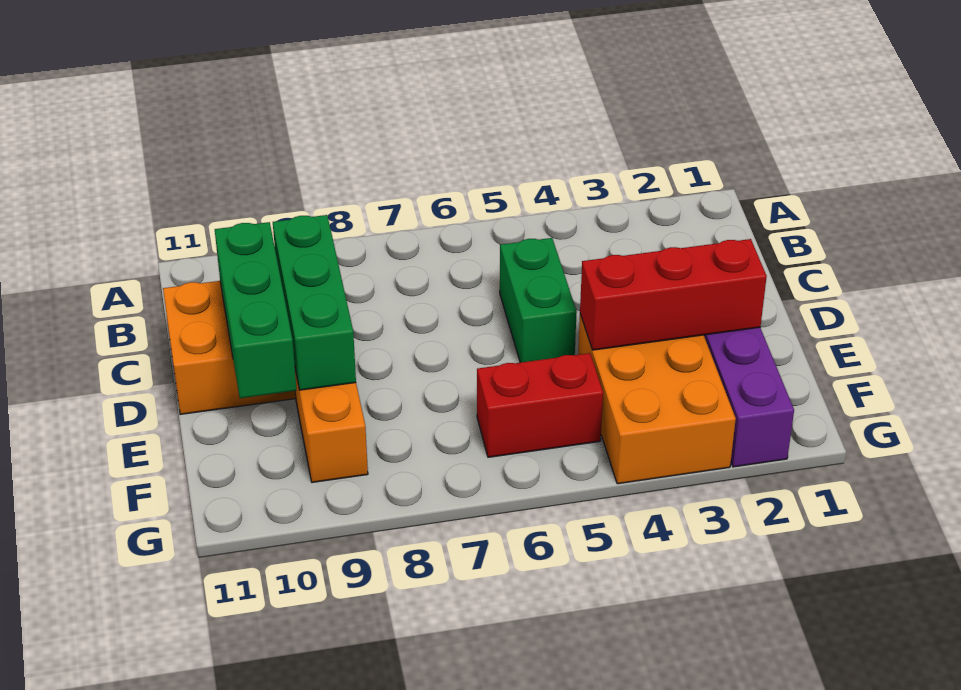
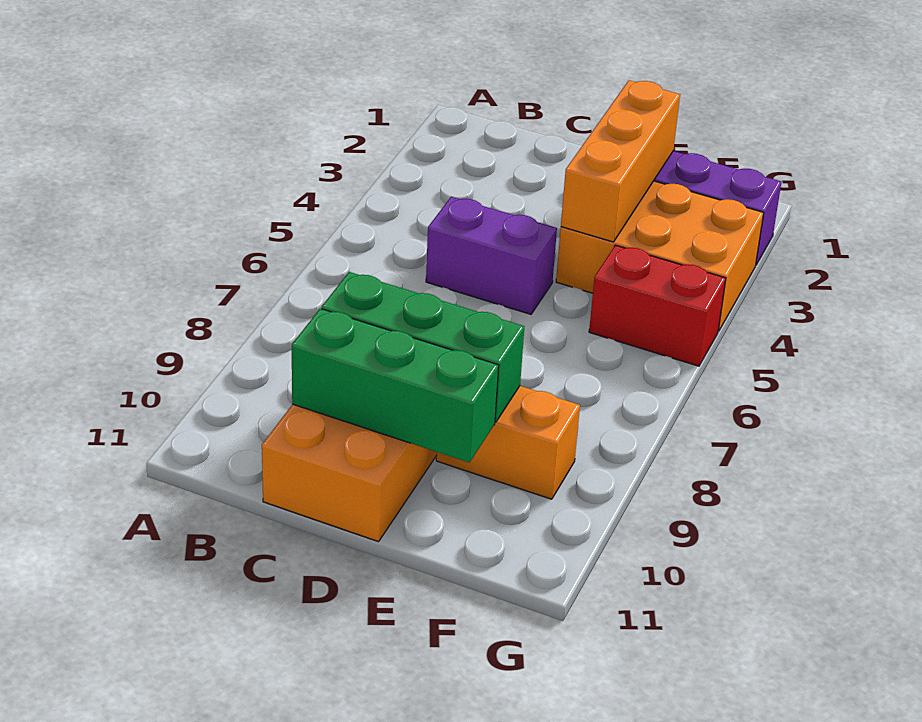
green brick C5:D5 level 1 -> purple brick C5:D5 level 1
red brick E2:E4 level 2 -> orange brick E2:E4 level 2
red brick F5:F6 level 1 -> red brick F5:G5 level 1

